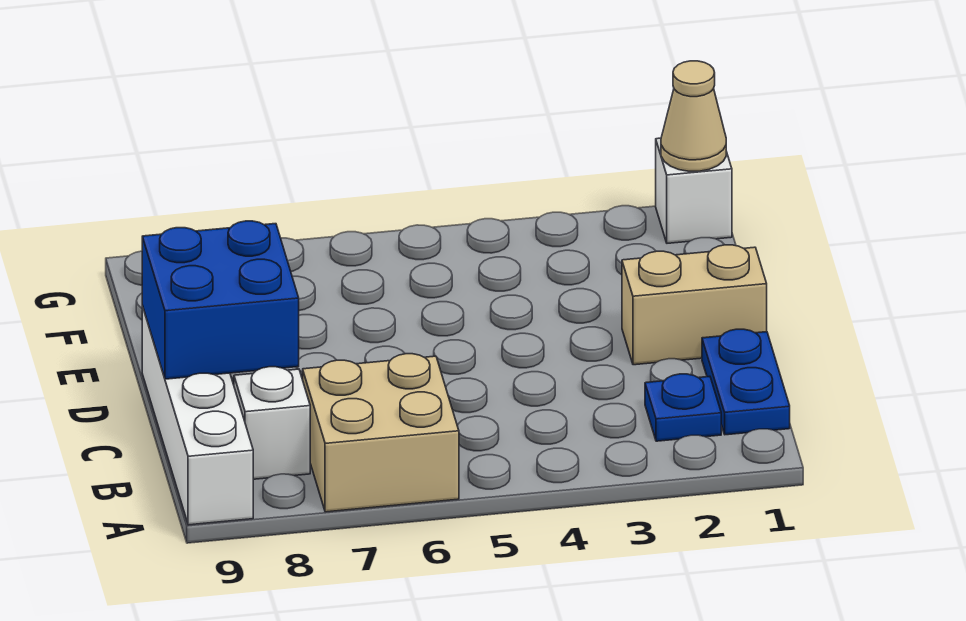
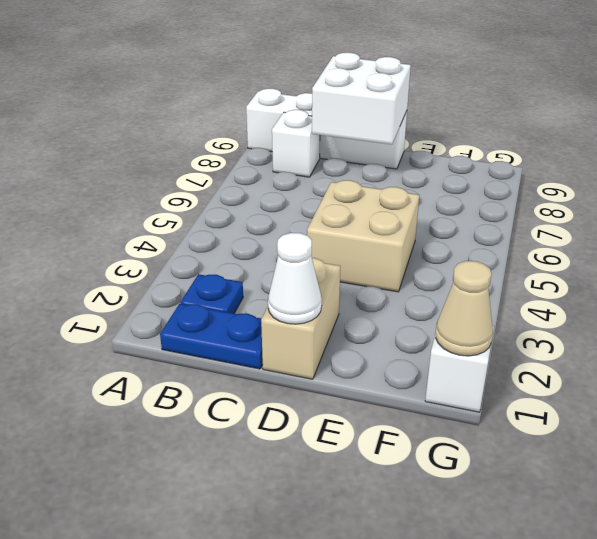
tan brick A6:B7 level 1 -> tan brick D4:E5 level 1
blue brick C8:D9 level 2 -> white brick C8:D9 level 2
none -> white cone D1 level 2

